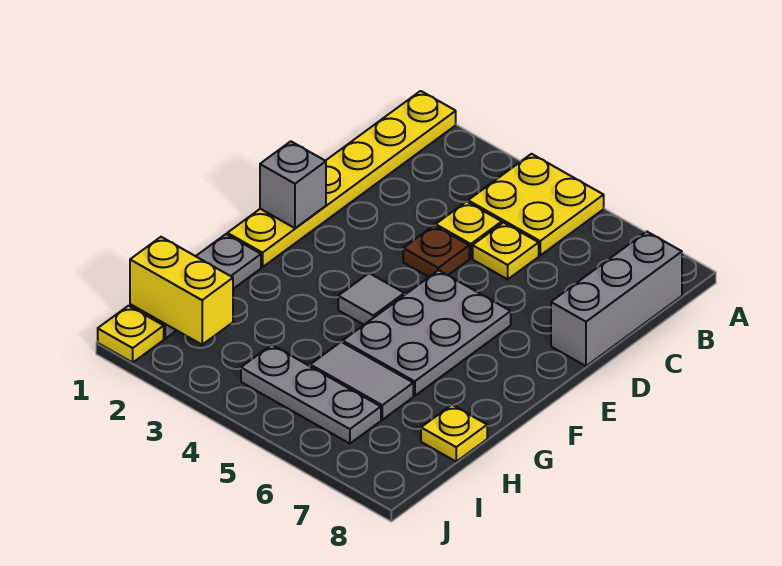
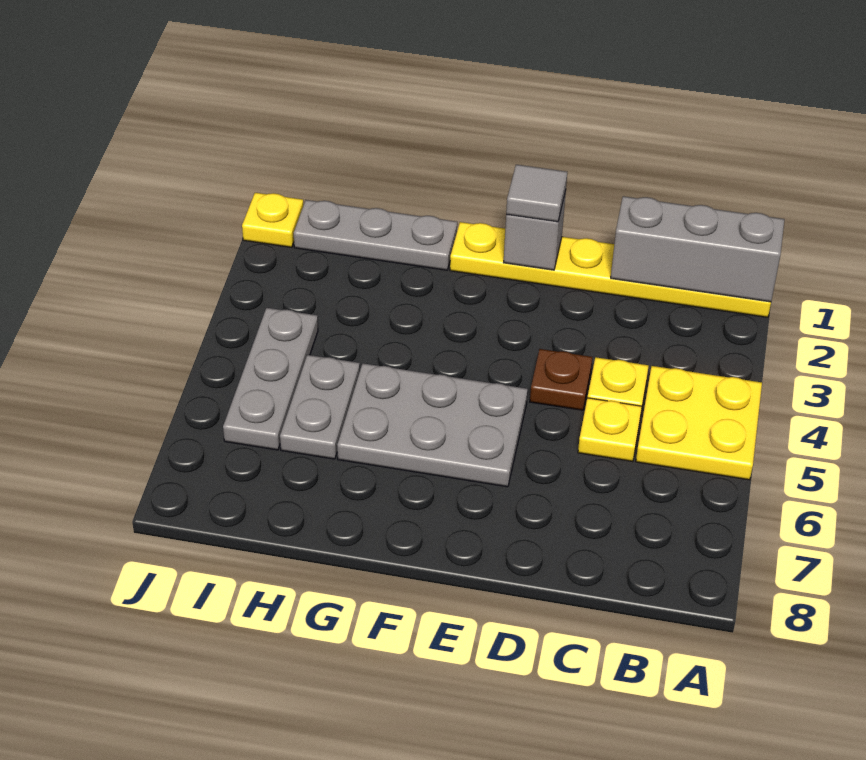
grey brick B8:D8 level 1 -> grey brick A1:C1 level 2
grey tile F4 level 1 -> grey tile E1 level 3
grey tile H5:H6 level 1 -> grey plate H5:H6 level 1
yellow plate H8 level 1 -> none
yellow brick I1:I2 level 2 -> none

